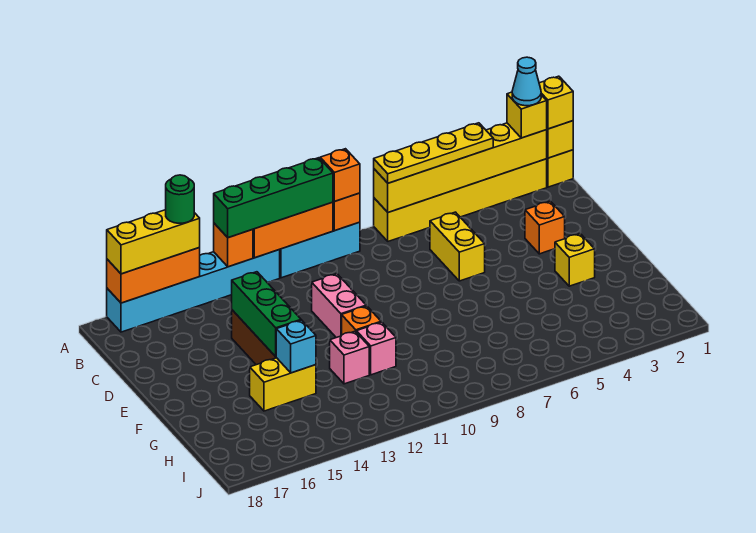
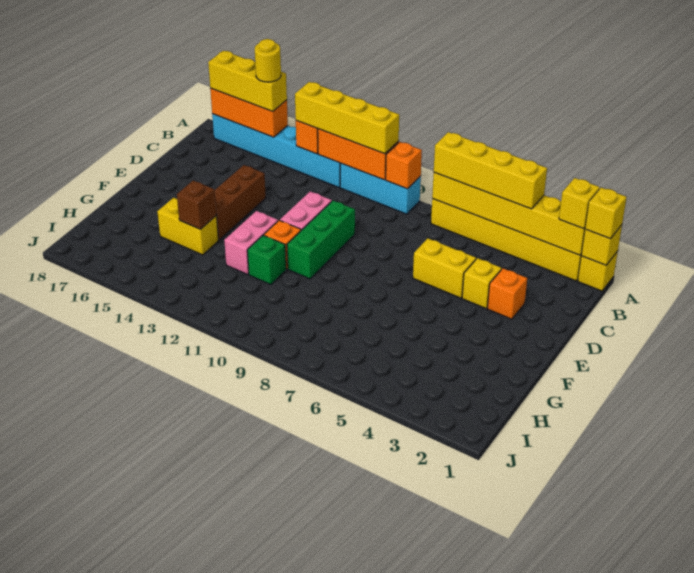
cyan cone A2 level 4 -> none
yellow plate A4:A7 level 3 -> yellow brick A4:A7 level 3
orange brick A9 level 3 -> none
green brick A10:A13 level 3 -> yellow brick A10:A13 level 3
green round brick A15 level 4 -> yellow round brick A15 level 4
yellow brick C6:D6 level 1 -> yellow brick D5:D6 level 1
green brick D14:F14 level 2 -> green brick D10:F10 level 1
yellow brick F3 level 1 -> yellow brick D4 level 1
pink brick G11 level 1 -> green brick G11 level 1
pink brick G12 level 1 -> pink brick F12:G12 level 1
cyan brick G14 level 2 -> brown brick G14 level 2

